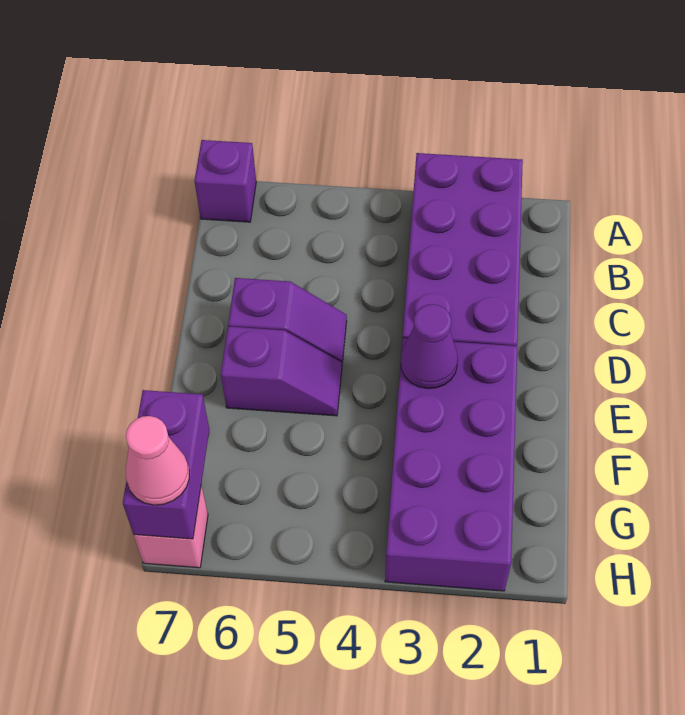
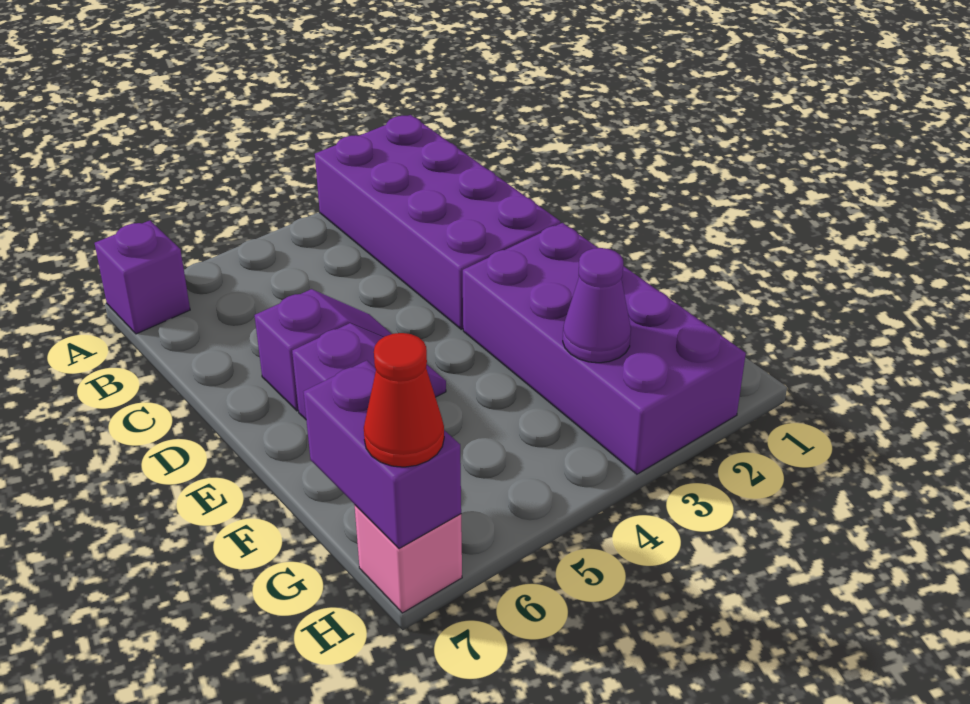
purple cone E3 level 2 -> purple cone G3 level 2
pink cone H7 level 3 -> red cone H7 level 3

